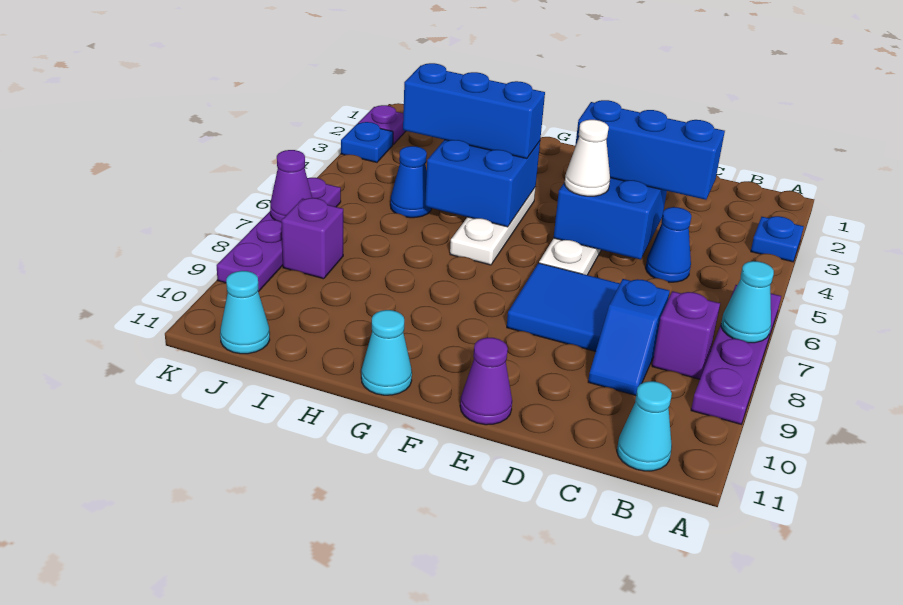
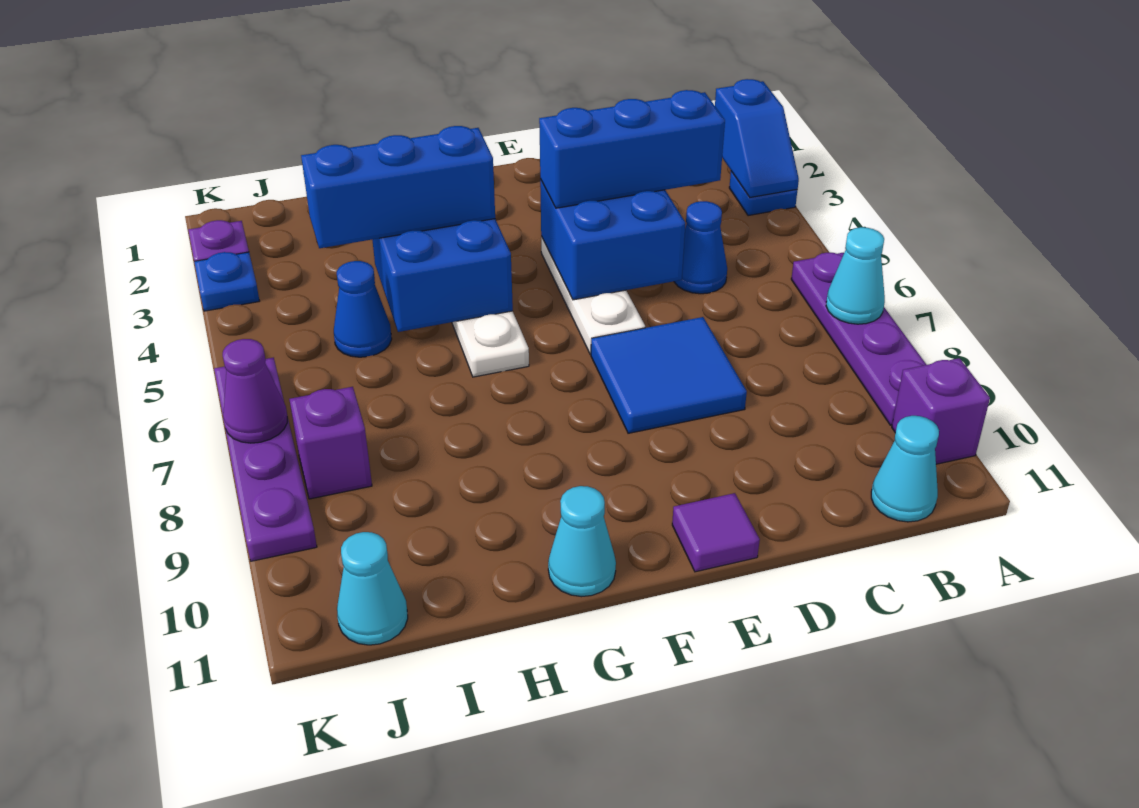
purple brick B8 level 1 -> purple brick A10 level 1
blue slope C8:C9 level 1 top 8 -> blue slope A2:A3 level 2 top 2
white cone E5 level 3 -> none
purple cone E11 level 1 -> purple tile E11 level 1

